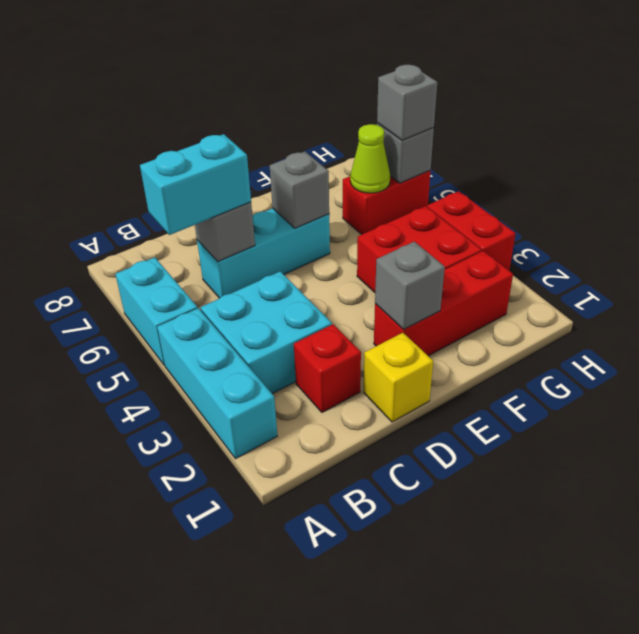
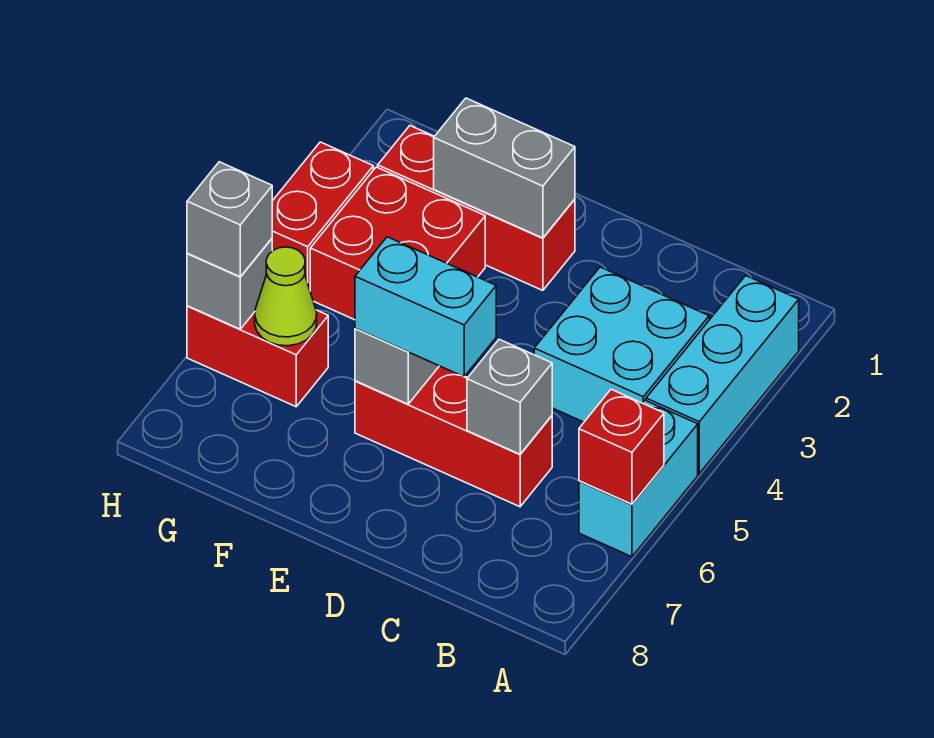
cyan brick B6:C6 level 3 -> cyan brick D6:E6 level 3
red brick C2 level 1 -> red brick A6 level 2
cyan brick C6:E6 level 1 -> red brick C6:E6 level 1
yellow brick D1 level 1 -> none
grey brick E2 level 2 -> grey brick E2:F2 level 2

